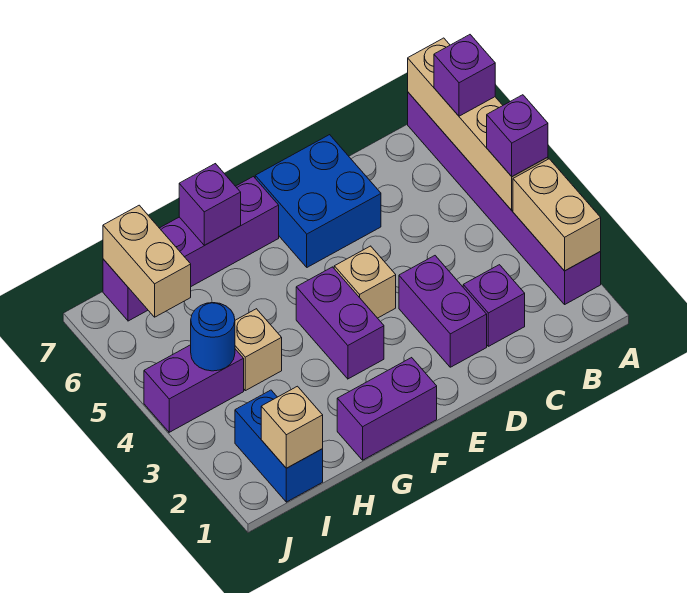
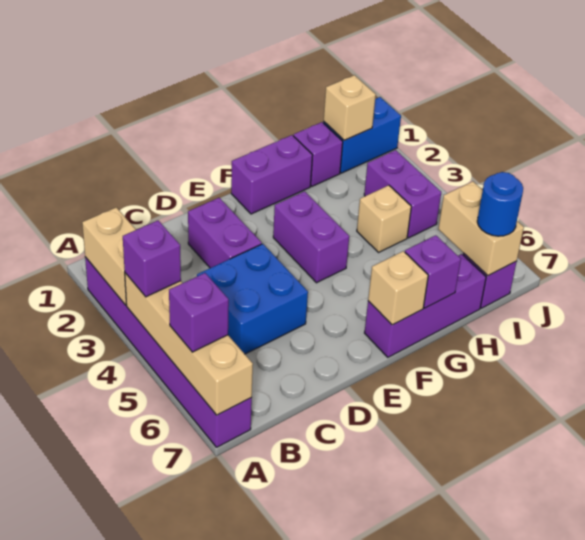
purple brick C2 level 1 -> purple brick H1 level 1
blue brick D6:E7 level 1 -> blue brick C4:D5 level 1
tan brick E4 level 1 -> tan brick F7 level 2
blue brick I1:I2 level 1 -> blue brick I1:J1 level 1
purple brick I4:J4 level 1 -> purple brick I3:I4 level 1
blue round brick I4 level 2 -> blue round brick I7 level 3

